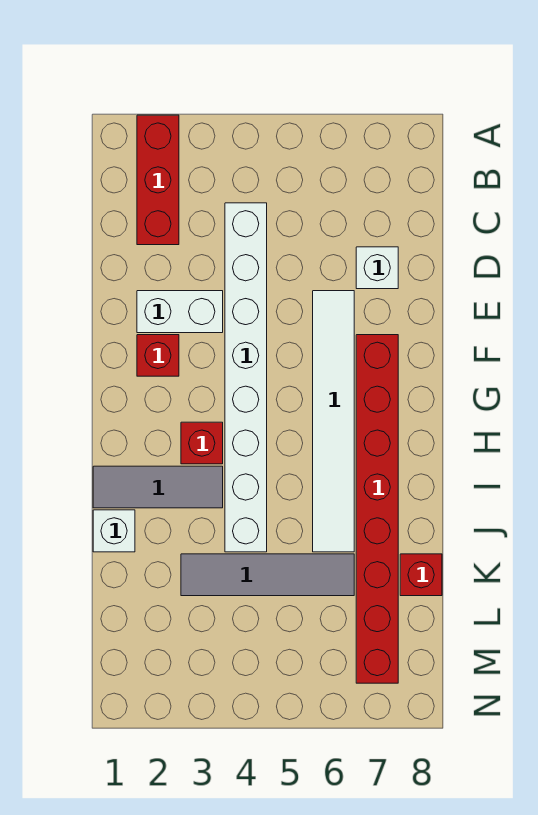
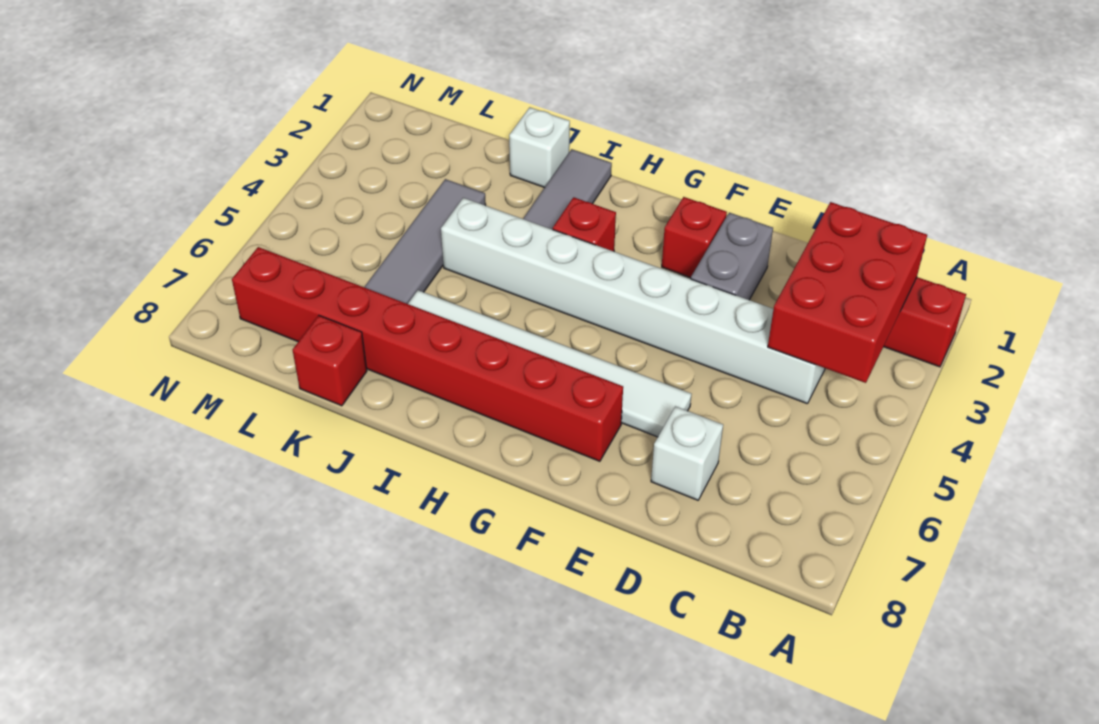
none -> red brick B2:C4 level 2
white brick E2:E3 level 1 -> grey brick E2:E3 level 1

